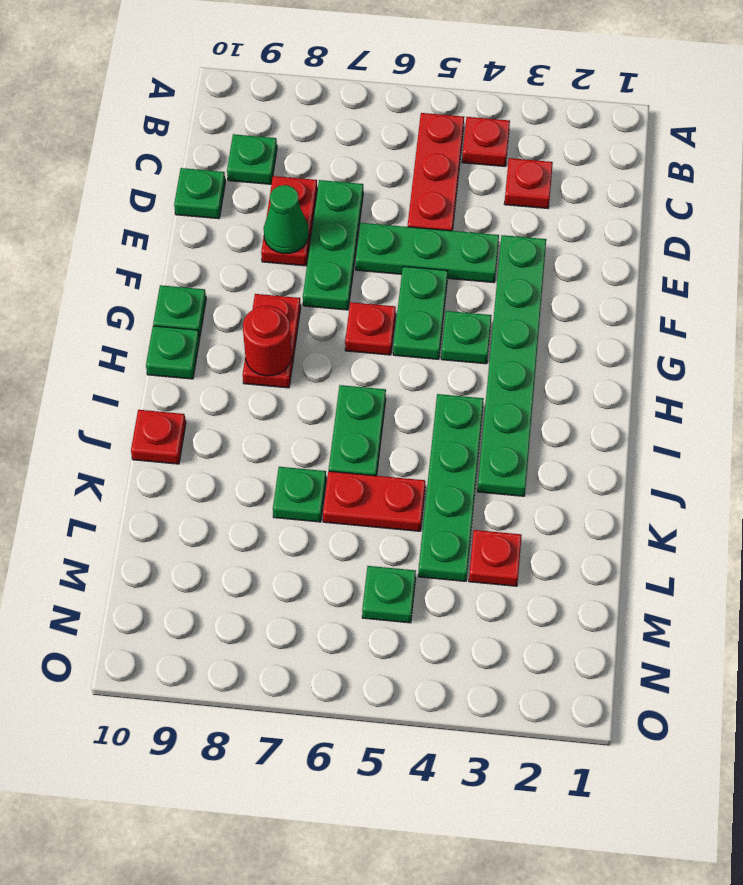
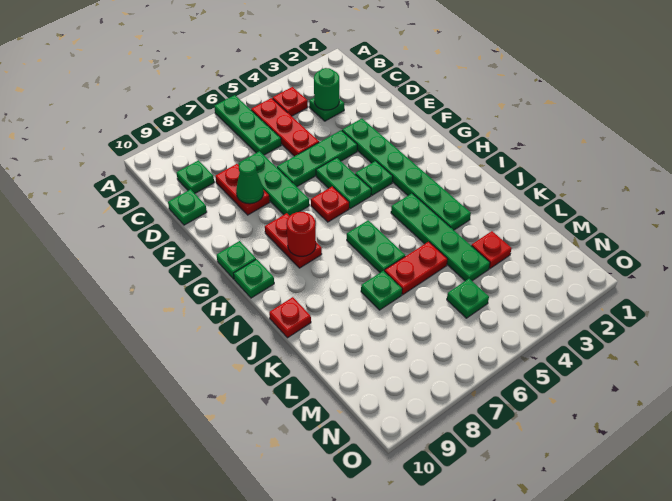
none -> green plate A6:C6 level 1
red plate C3 level 1 -> green plate C3 level 1
none -> green round brick C3 level 2

